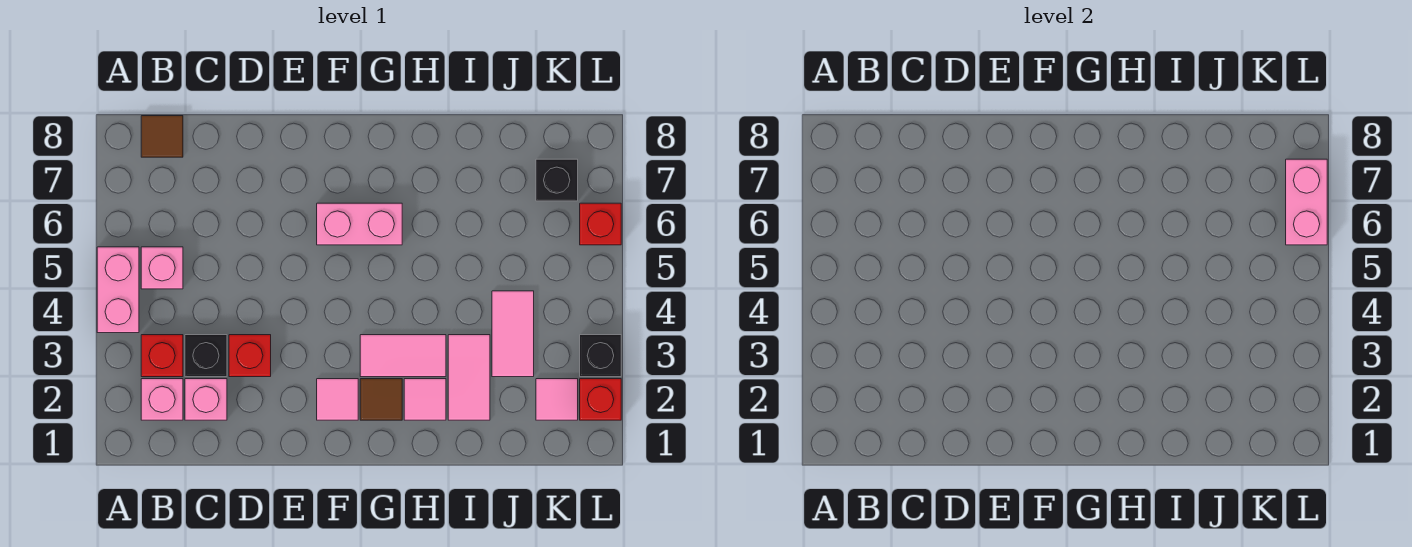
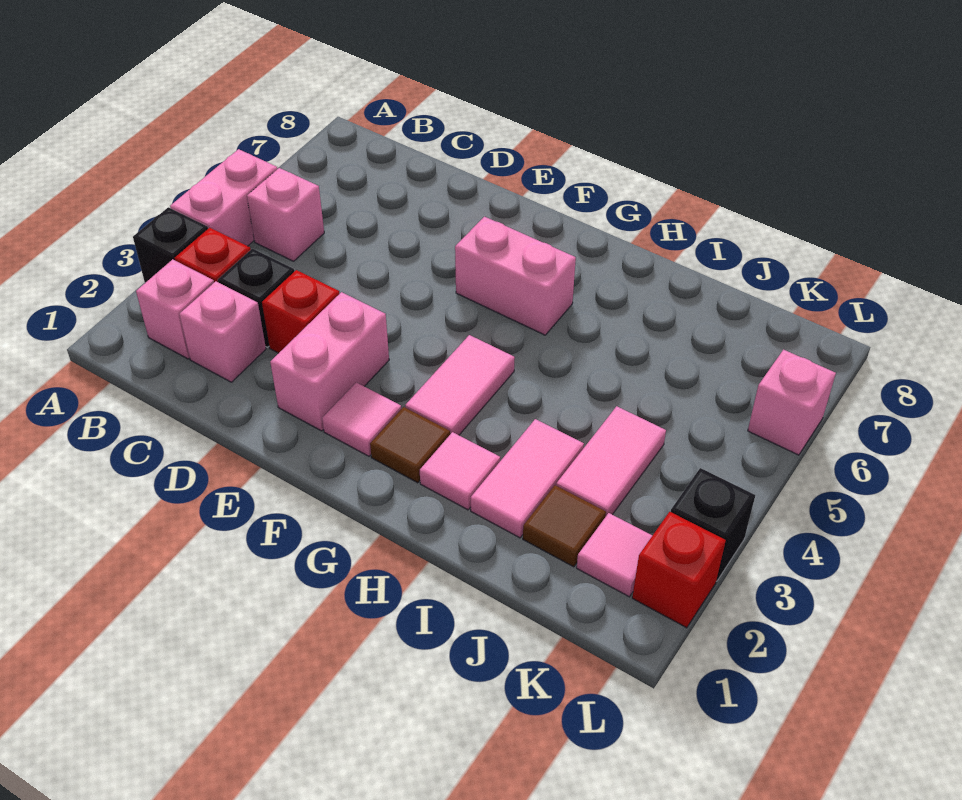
brown tile B8 level 1 -> brown tile J2 level 1
pink tile G3:H3 level 1 -> pink tile G3:G4 level 1
black brick K7 level 1 -> black brick A3 level 1
red brick L6 level 1 -> pink brick L6 level 1
pink brick L6:L7 level 2 -> pink brick E2:E3 level 1

